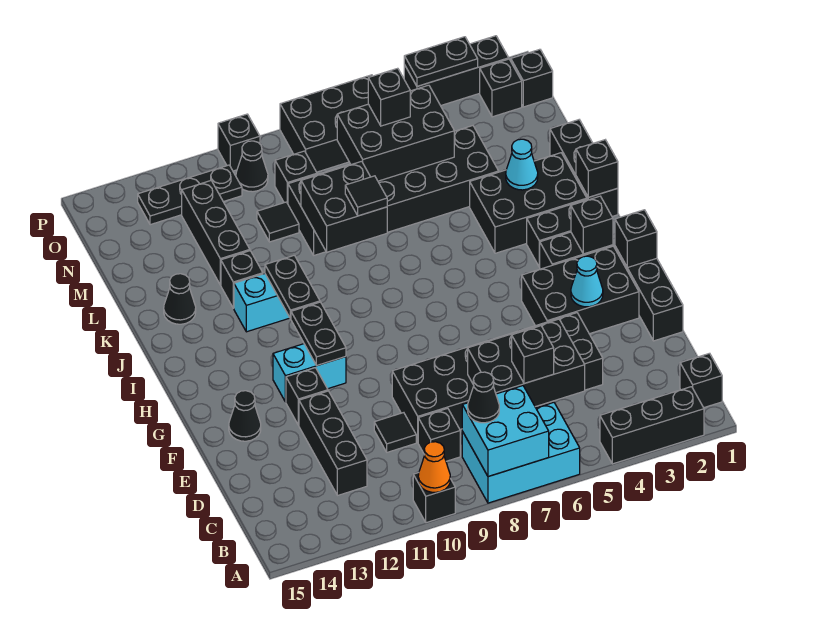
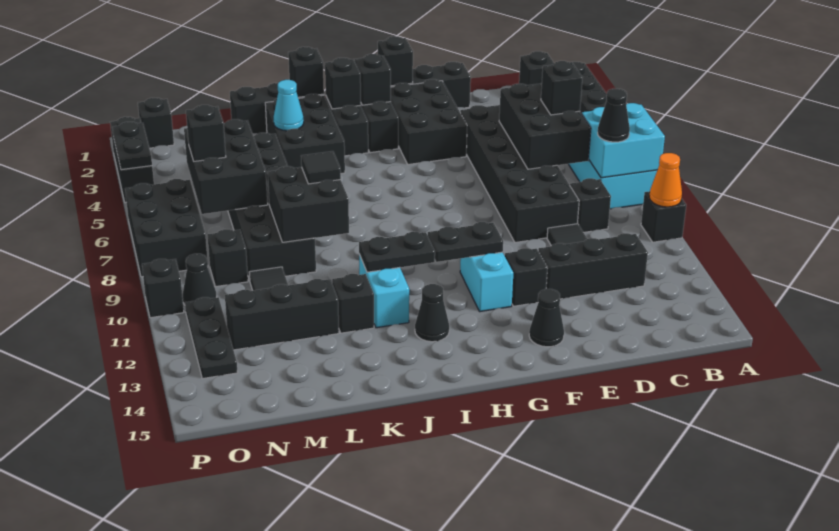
cyan cone F3 level 2 -> none
black cone K14 level 1 -> black cone I13 level 1
black brick O2 level 1 -> black brick I2 level 2

